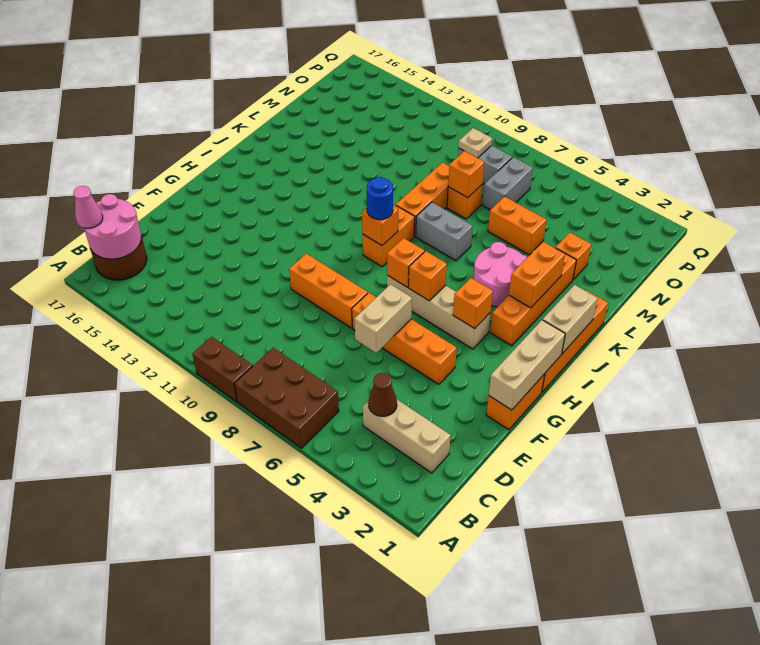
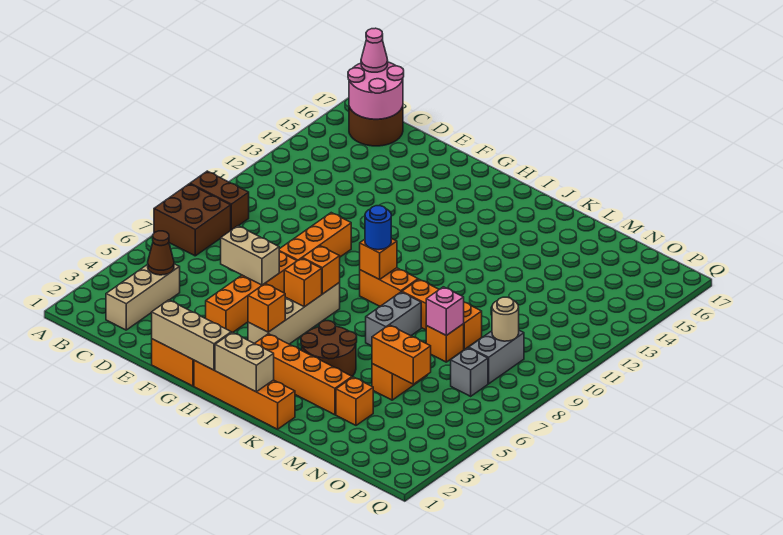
brown brick A6:B8 level 1 -> brown brick A7:B8 level 1
brown brick A9:A10 level 1 -> brown brick A9:B9 level 1
orange brick J3:K3 level 2 -> orange brick M5:N5 level 2
pink round brick J4:K5 level 1 -> brown round brick J4:K5 level 1
orange brick M8 level 2 -> pink brick M8 level 2
grey brick N7:O7 level 1 -> grey brick O7 level 1
tan plate O9 level 2 -> tan round brick O9 level 2

